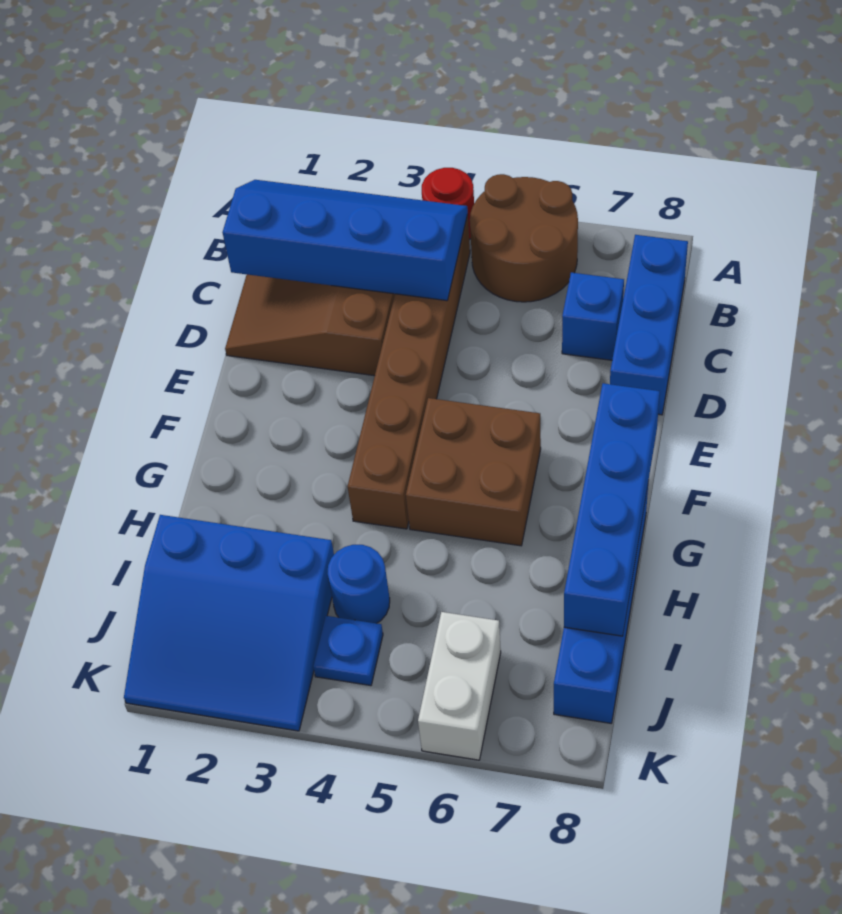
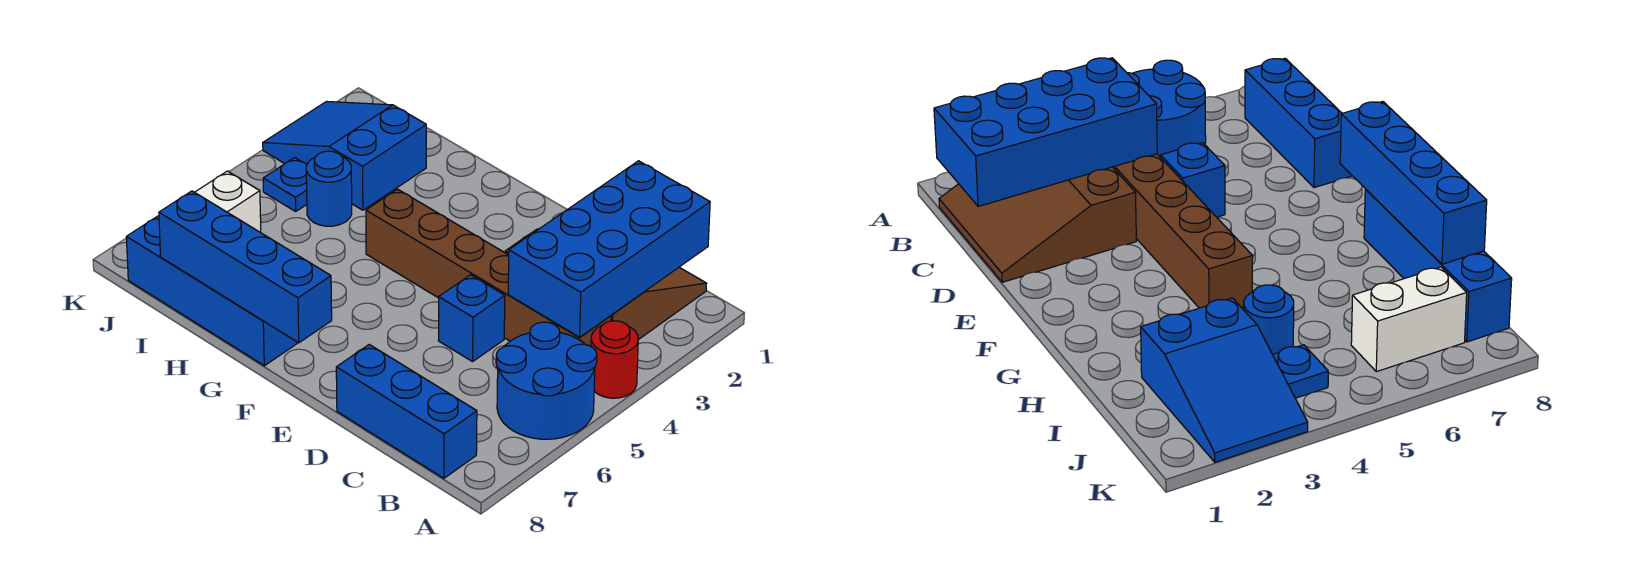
brown round brick A5:B6 level 1 -> blue round brick A5:B6 level 1
blue slope B1:C4 level 2 top C -> blue brick B1:C4 level 2
blue brick C7 level 1 -> blue brick D5 level 1
brown brick F5:G6 level 1 -> none
blue slope I1:K3 level 1 top I -> blue slope I2:K3 level 1 top I
white brick J6:K6 level 1 -> white brick J6:J7 level 1

